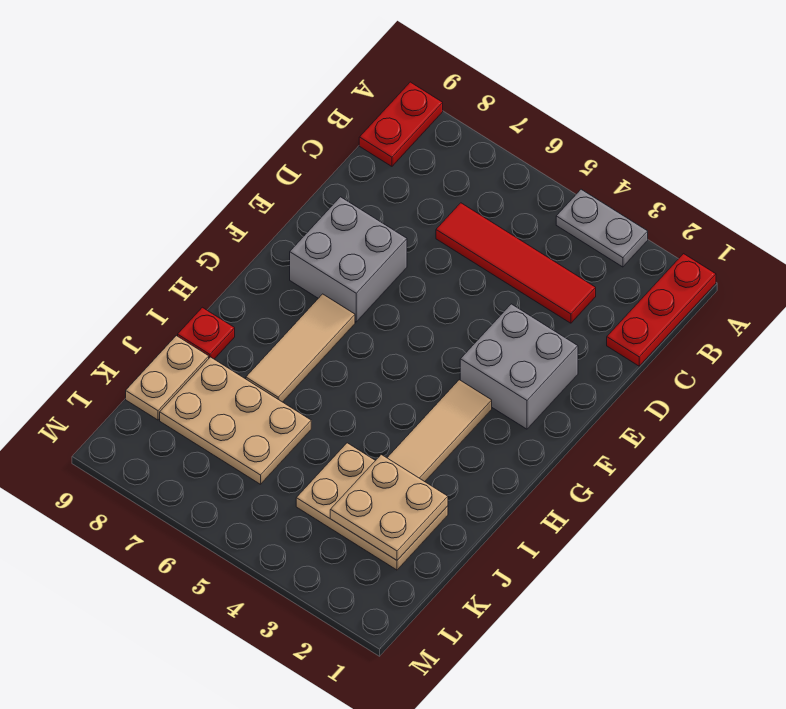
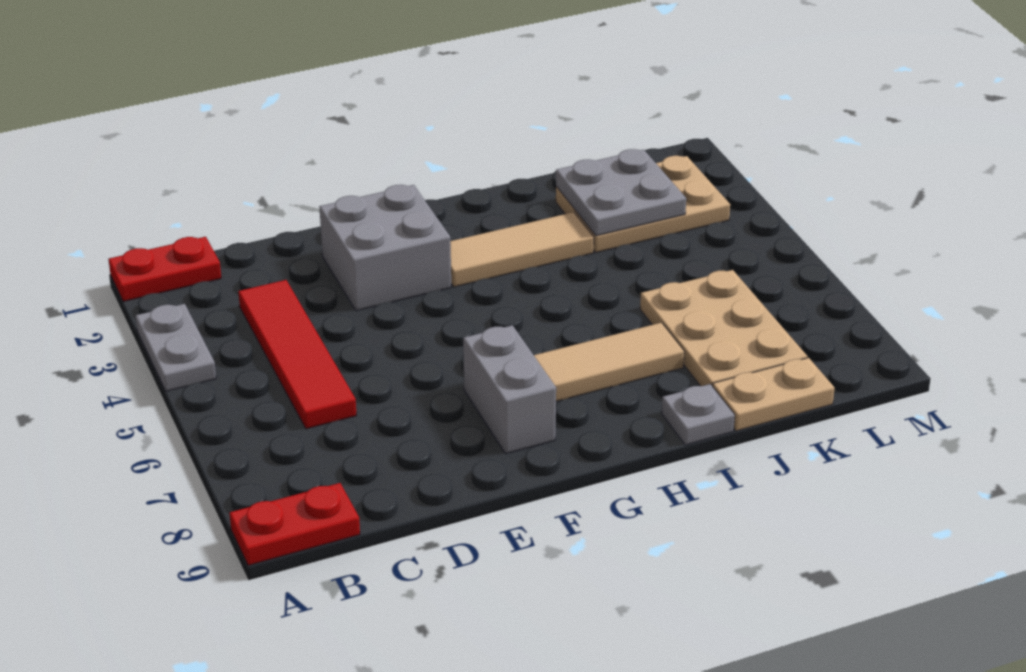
red plate A1:C1 level 1 -> red plate A1:B1 level 1
grey brick E7:F8 level 1 -> grey brick F7:F8 level 1
red plate I9 level 1 -> grey plate I9 level 1
tan plate J2:K4 level 1 -> tan plate J2:L3 level 1
tan plate J2:K3 level 2 -> grey plate J2:K3 level 2

